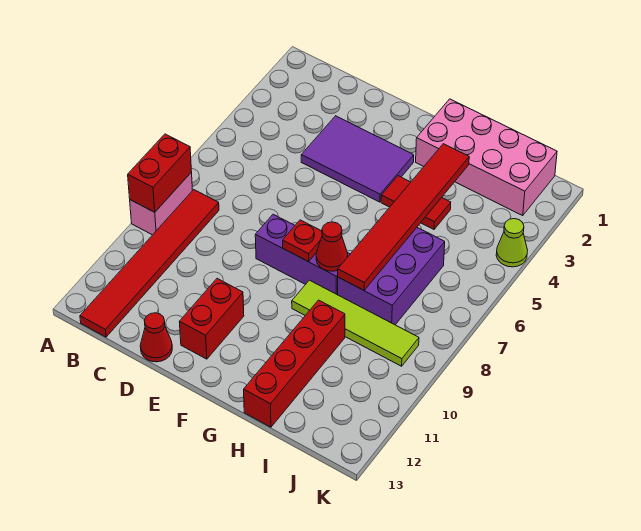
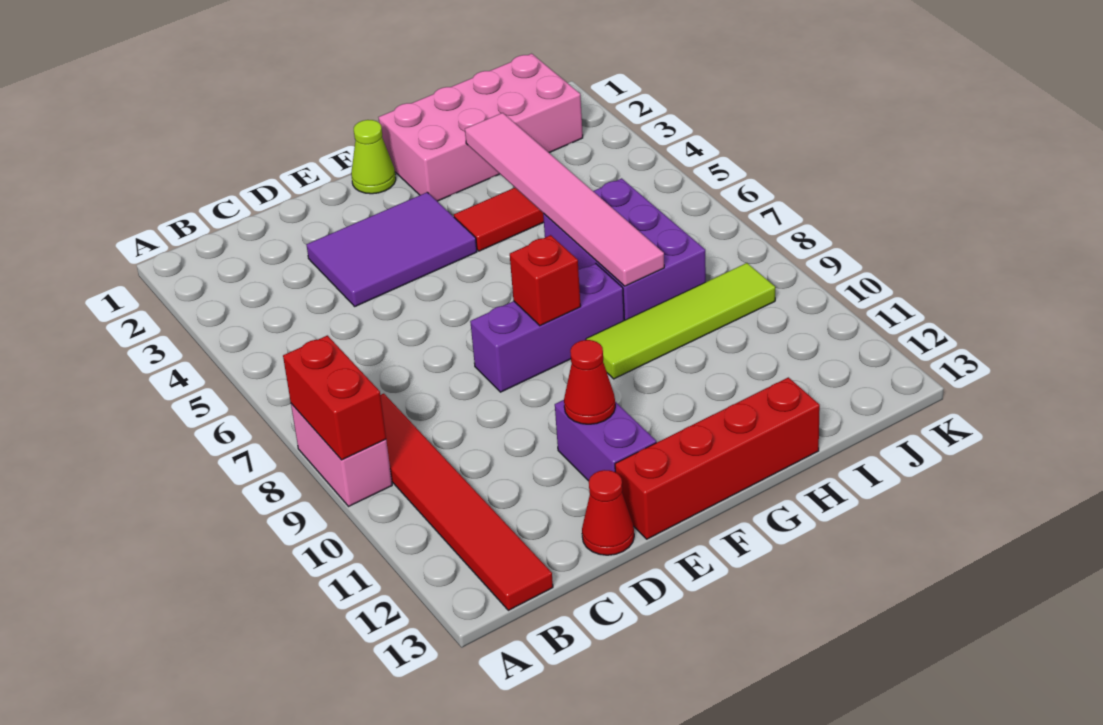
red brick E11:E12 level 1 -> purple brick E11:E12 level 1
red plate F8 level 2 -> red brick F8 level 2
red cone G8 level 2 -> red cone E11 level 2
red tile H3:H8 level 2 -> pink tile H3:H8 level 2
red brick H10:H13 level 1 -> red brick E13:H13 level 1
lime cone K4 level 1 -> lime cone F1 level 1

